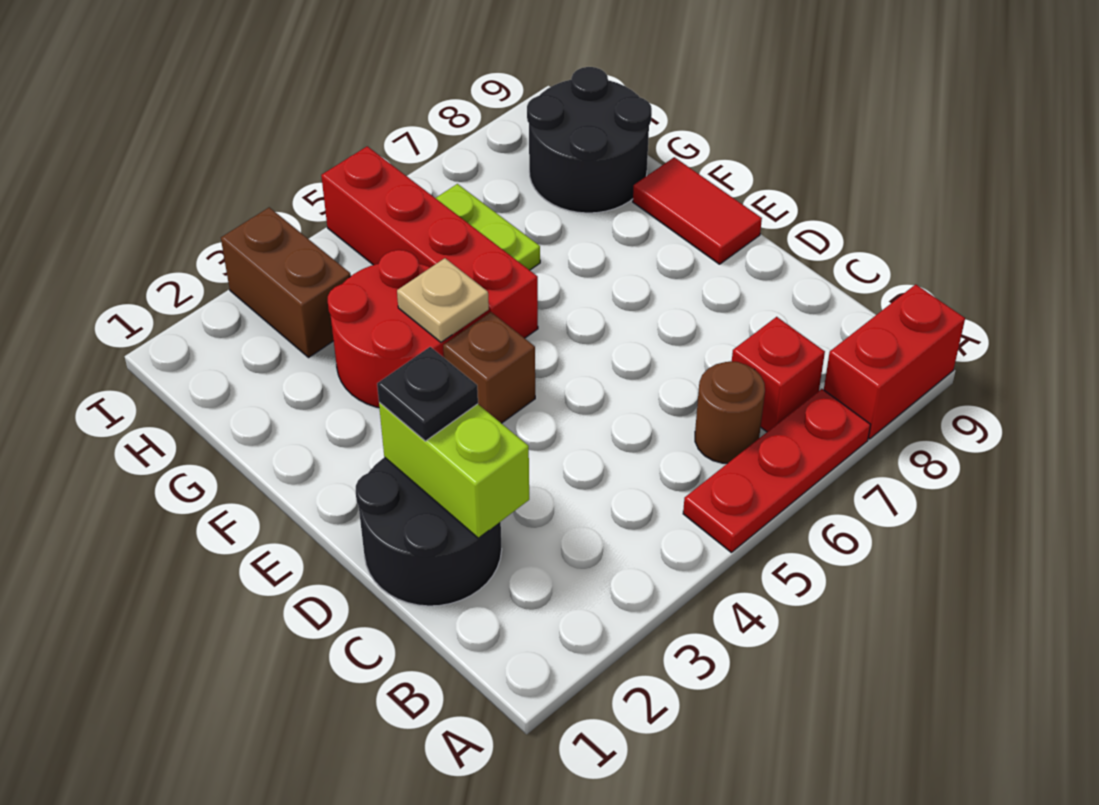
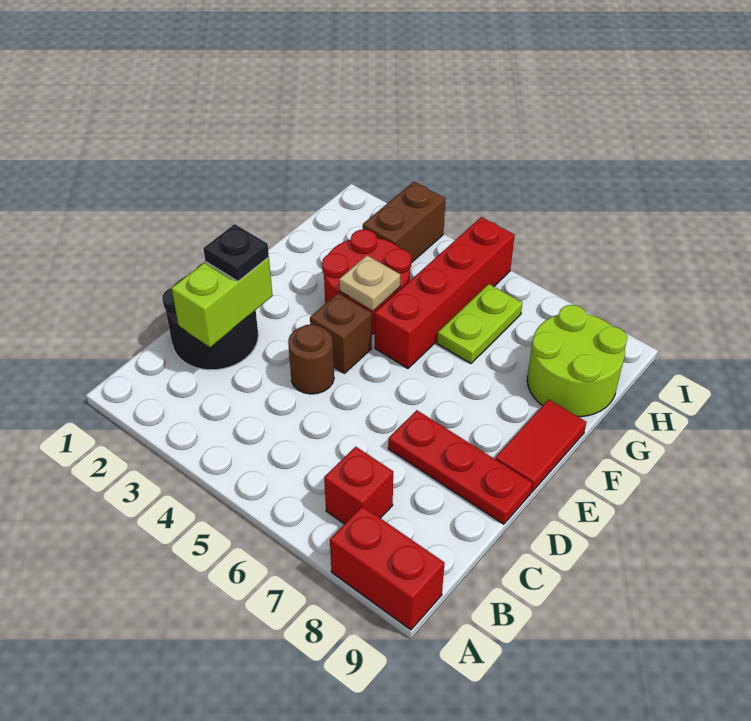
red plate A5:A7 level 1 -> red plate D7:D9 level 1
brown round brick B6 level 1 -> brown round brick D4 level 1
black round brick G8:H9 level 1 -> lime round brick G8:H9 level 1

